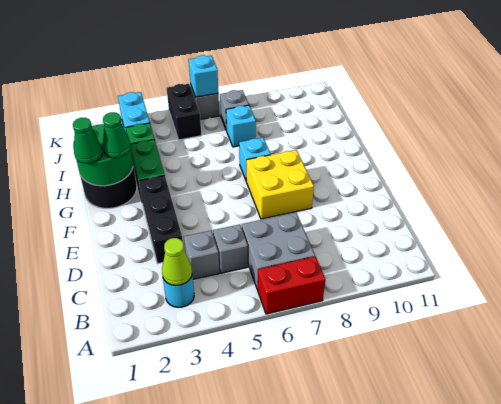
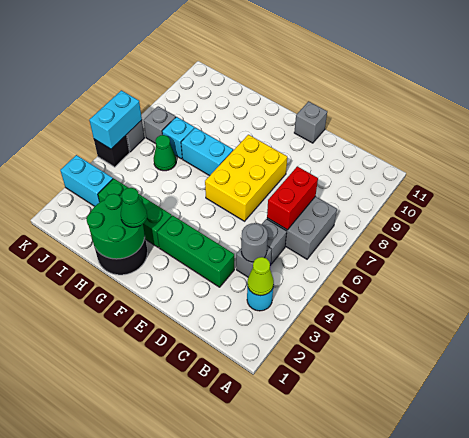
red brick A6:A7 level 1 -> red brick C6:C7 level 2
none -> grey round brick C4 level 2
black brick D3:F3 level 1 -> green brick D3:F3 level 1
yellow brick E7:F8 level 1 -> yellow brick E6:F8 level 1
none -> grey brick E11 level 1
green cone G1 level 3 -> green cone I6 level 1
cyan brick G7 level 1 -> cyan brick G7:H7 level 1
black brick J5:K5 level 1 -> black brick K5 level 1
cyan brick K6 level 2 -> cyan brick K5:K6 level 2

